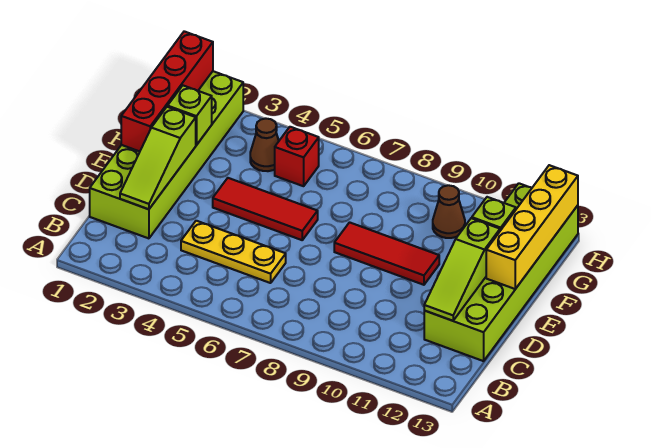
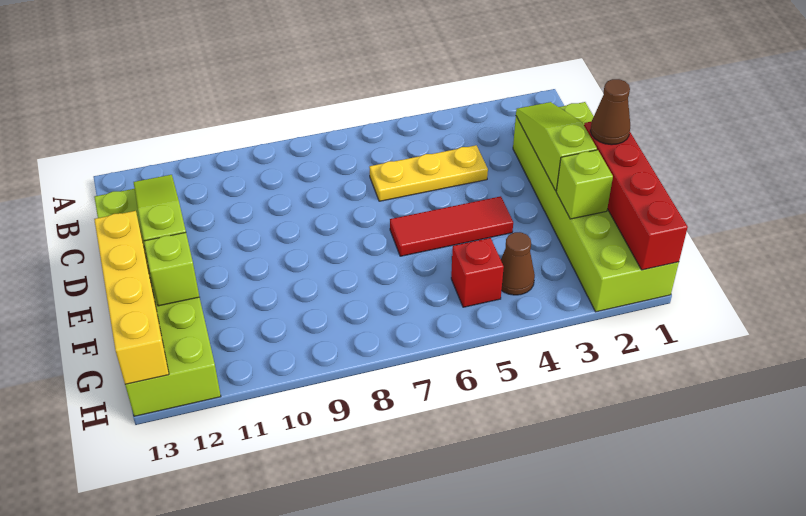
red tile E8:E10 level 1 -> none
brown cone G10 level 1 -> brown cone E1 level 3

